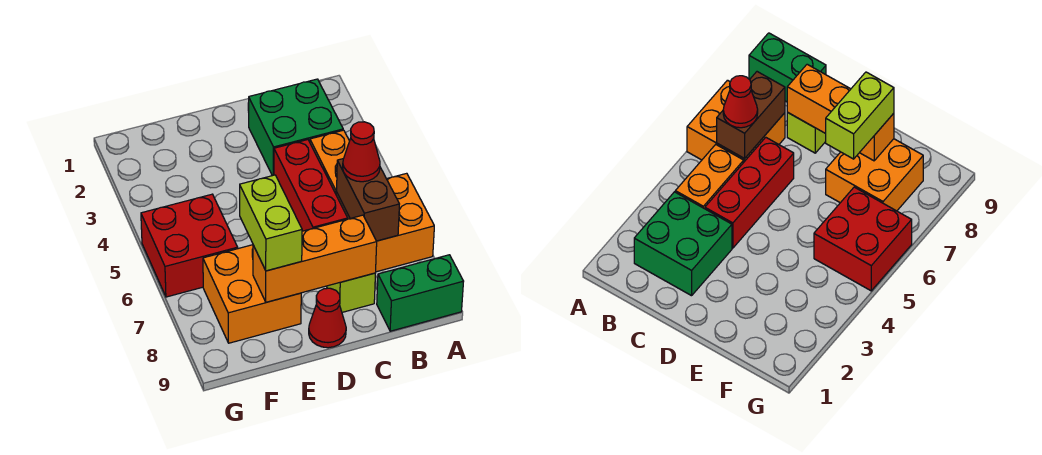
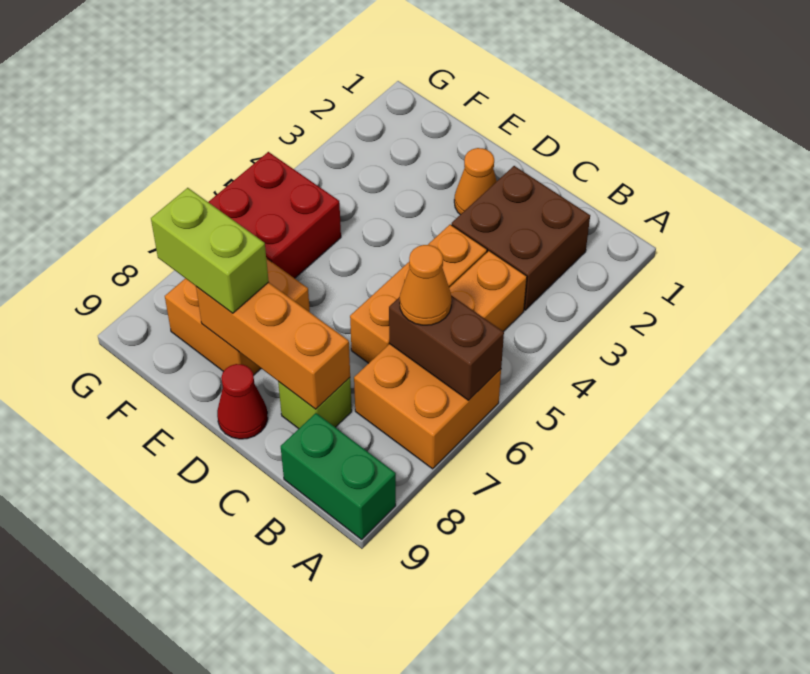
green brick B2:C3 level 1 -> brown brick B2:C3 level 1
brown brick B6:B7 level 2 -> brown brick A6:B6 level 2
red cone B6 level 3 -> orange cone B6 level 3
red brick C4:C6 level 1 -> orange brick C4:C6 level 1
none -> orange cone D2 level 1
lime brick E7:E8 level 3 -> lime brick E8:F8 level 3

